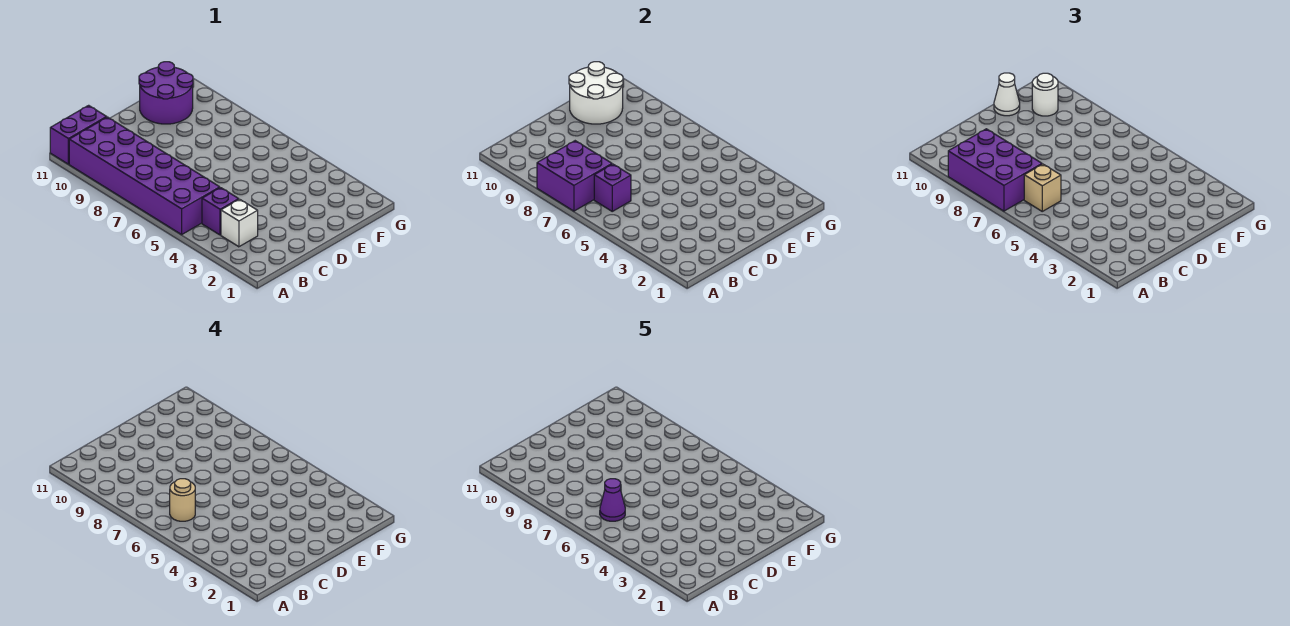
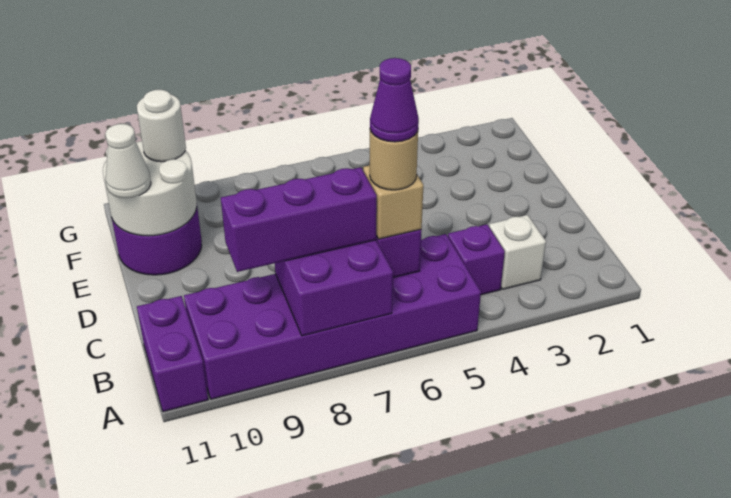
purple brick A7:B9 level 3 -> purple brick B7:B9 level 3

